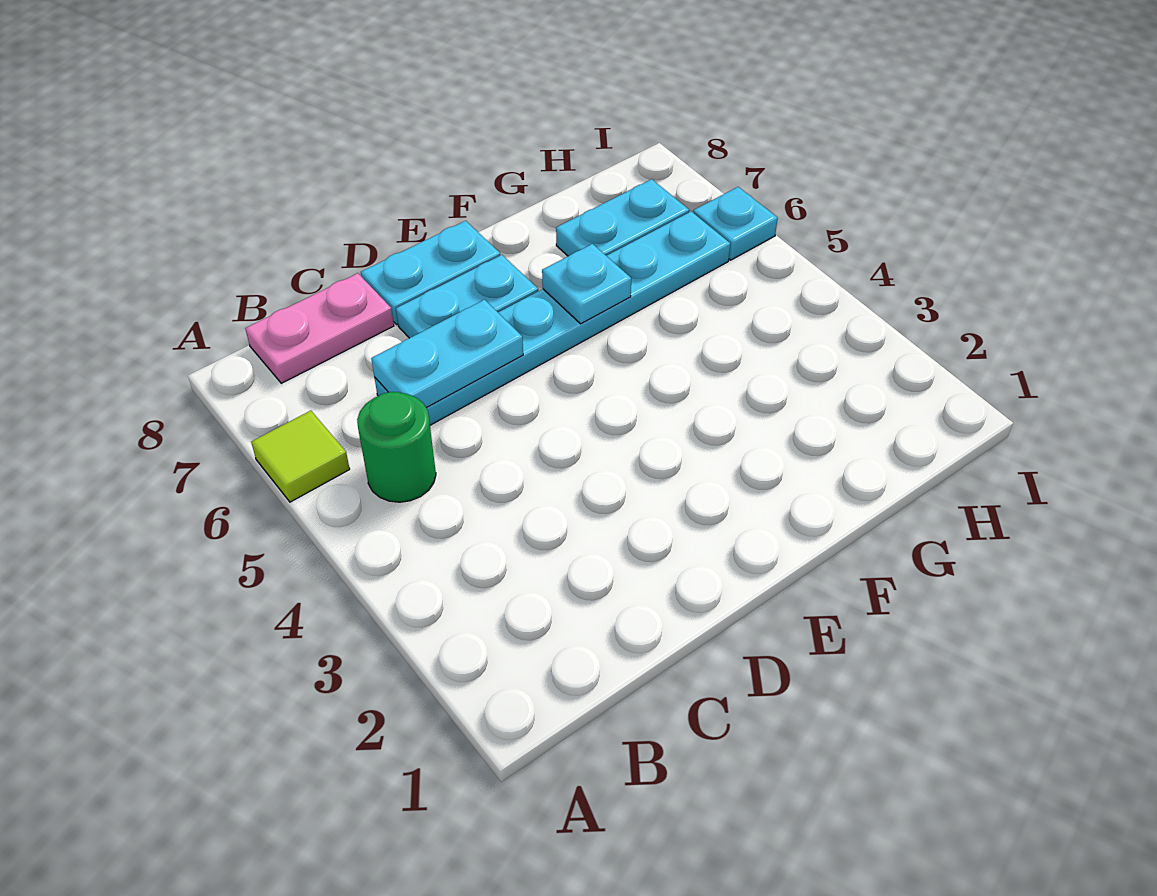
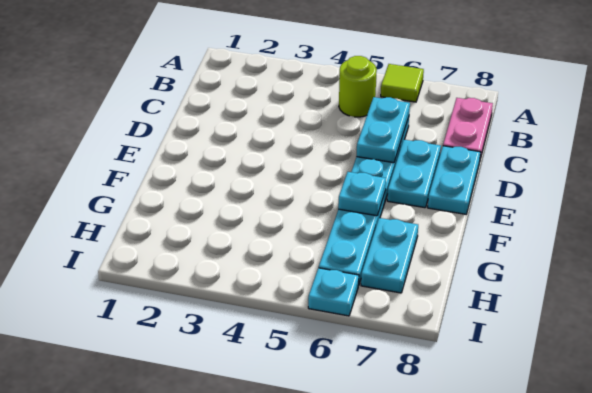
green round brick B5 level 1 -> lime round brick B5 level 1

